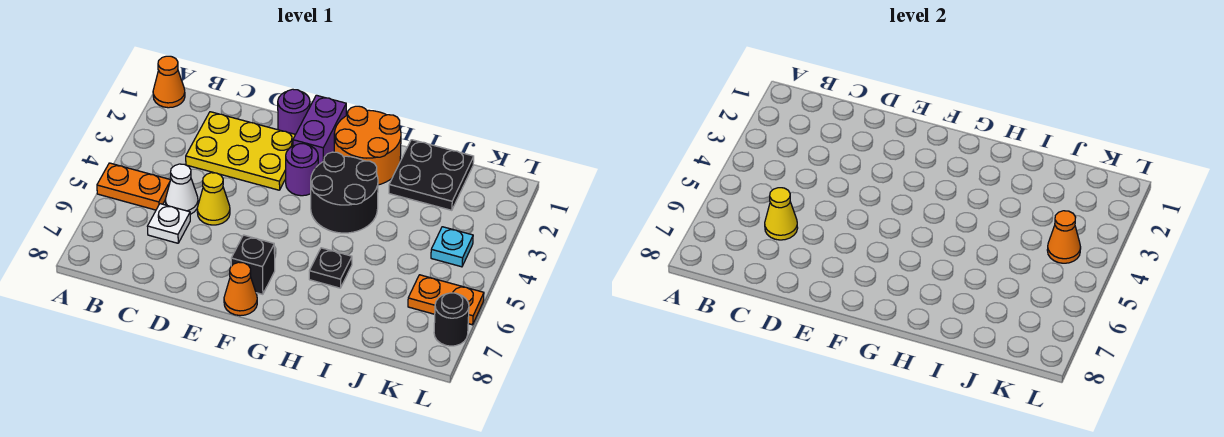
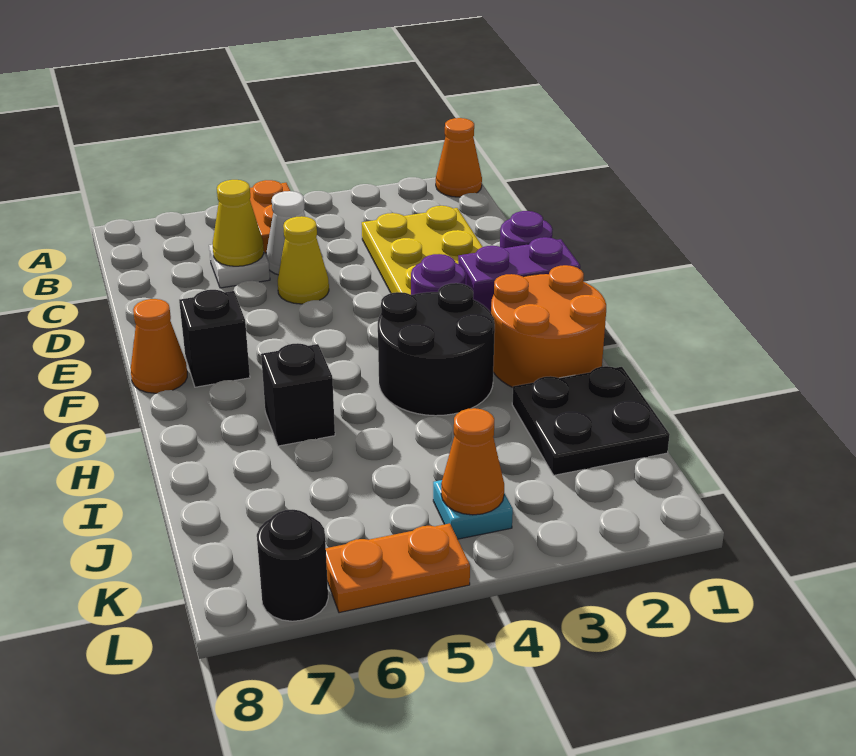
black plate H6 level 1 -> black brick H6 level 1
orange plate K6:L6 level 1 -> orange plate L5:L6 level 1

